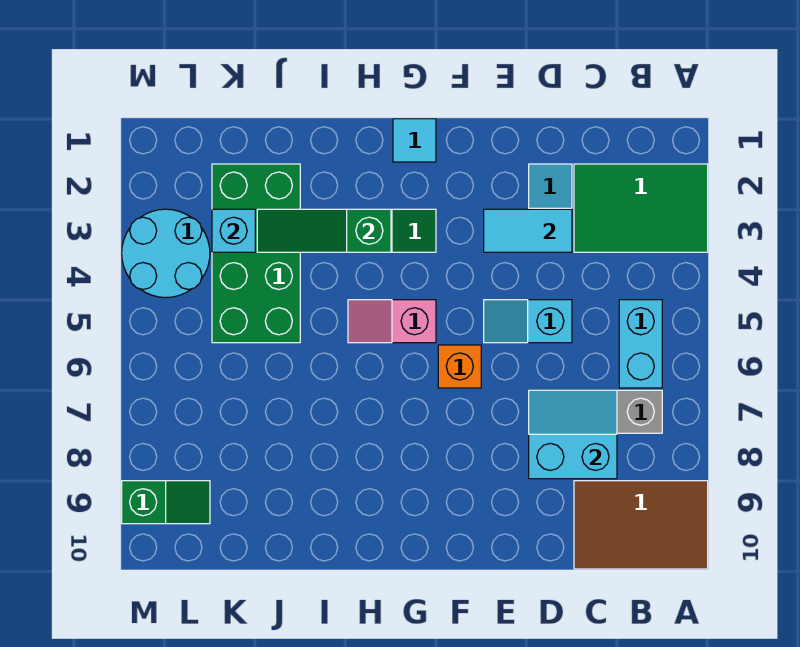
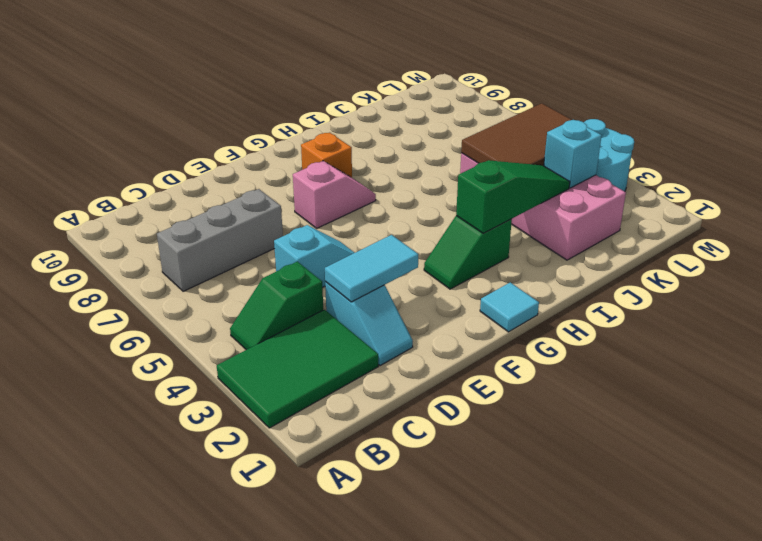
brown tile A9:C10 level 1 -> brown tile J4:L5 level 2
cyan brick B5:B6 level 1 -> none
cyan slope C7:D8 level 2 top 8 -> none
orange brick F6 level 1 -> orange brick G8 level 1
pink slope G5:H5 level 1 top G -> pink slope F7:G7 level 1 top F
green brick J2:K5 level 1 -> pink brick J2:K5 level 1
green slope L9:M9 level 1 top M -> green slope B4:C4 level 1 top C

